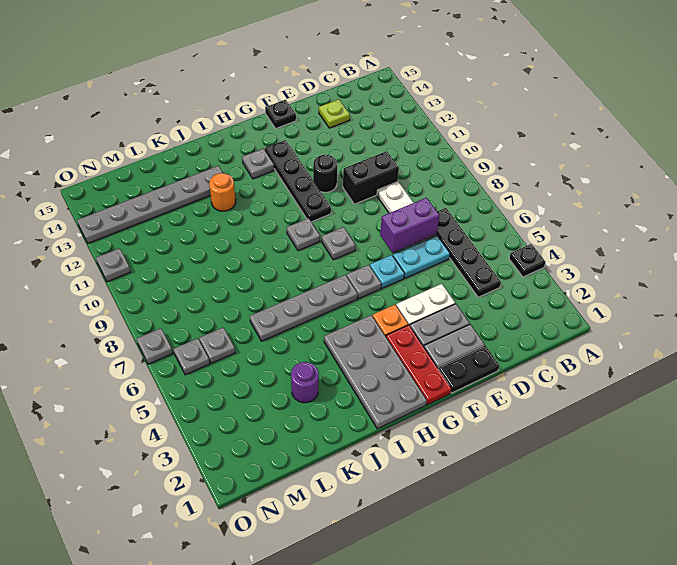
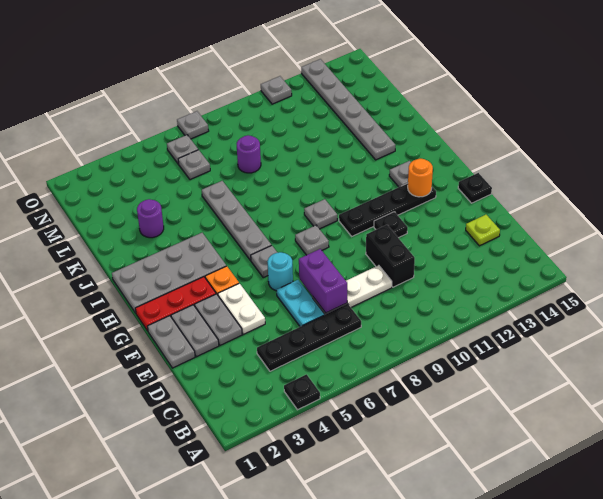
black plate E1:F1 level 1 -> grey plate E1:F1 level 1
cyan plate F6 level 1 -> cyan round brick F6 level 1
black round brick F11 level 1 -> black plate F11 level 1
orange round brick J12 level 1 -> orange round brick G13 level 2
none -> purple round brick L8 level 1

